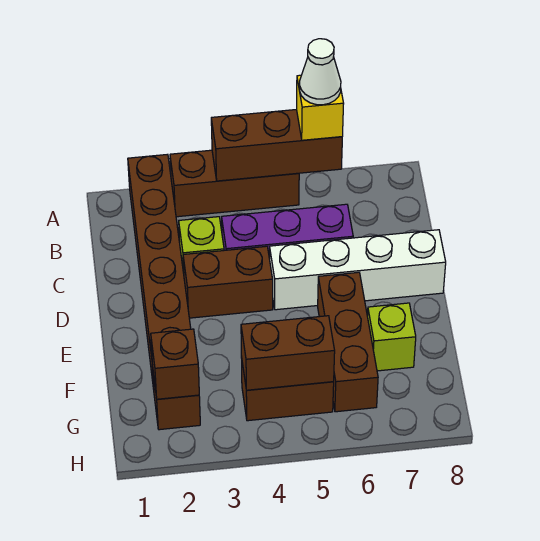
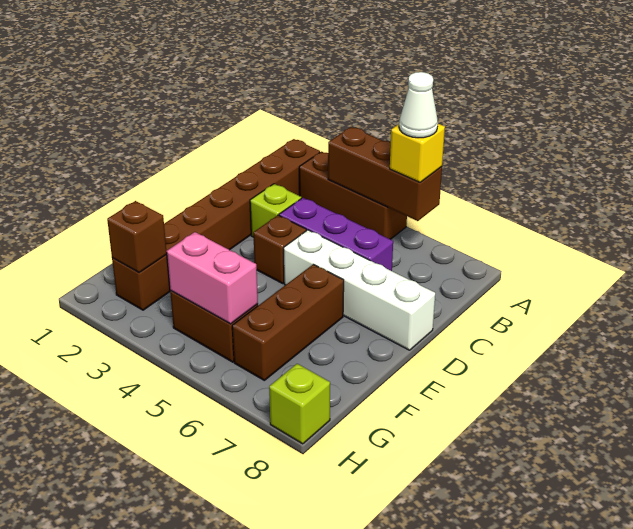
brown brick D3:D4 level 1 -> brown brick D4 level 1
lime brick F7 level 1 -> lime brick H8 level 1
brown brick G4:G5 level 2 -> pink brick G4:G5 level 2

